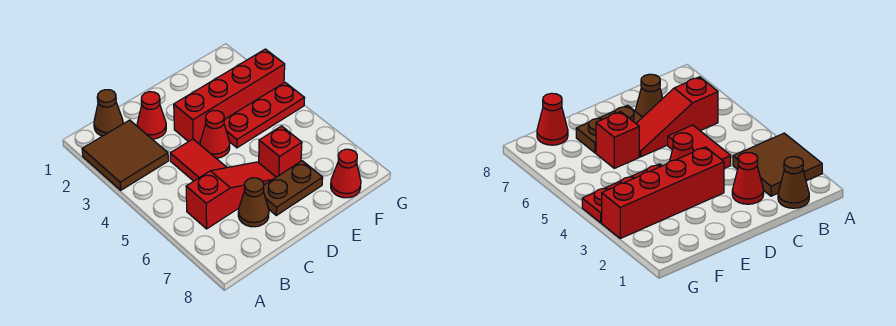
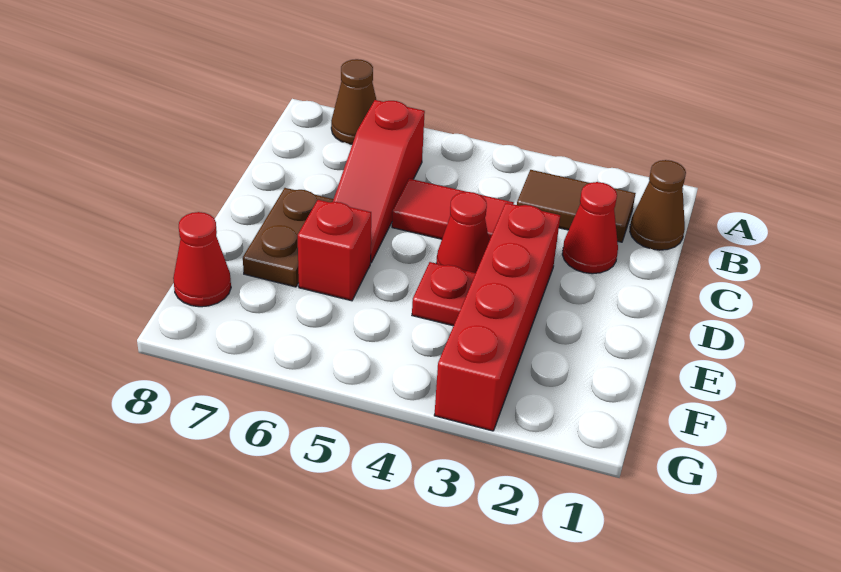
brown tile A2:B3 level 1 -> brown tile B2:B3 level 1
brown cone C7 level 1 -> brown cone A7 level 1
red plate E4:G4 level 1 -> red plate E4 level 1

